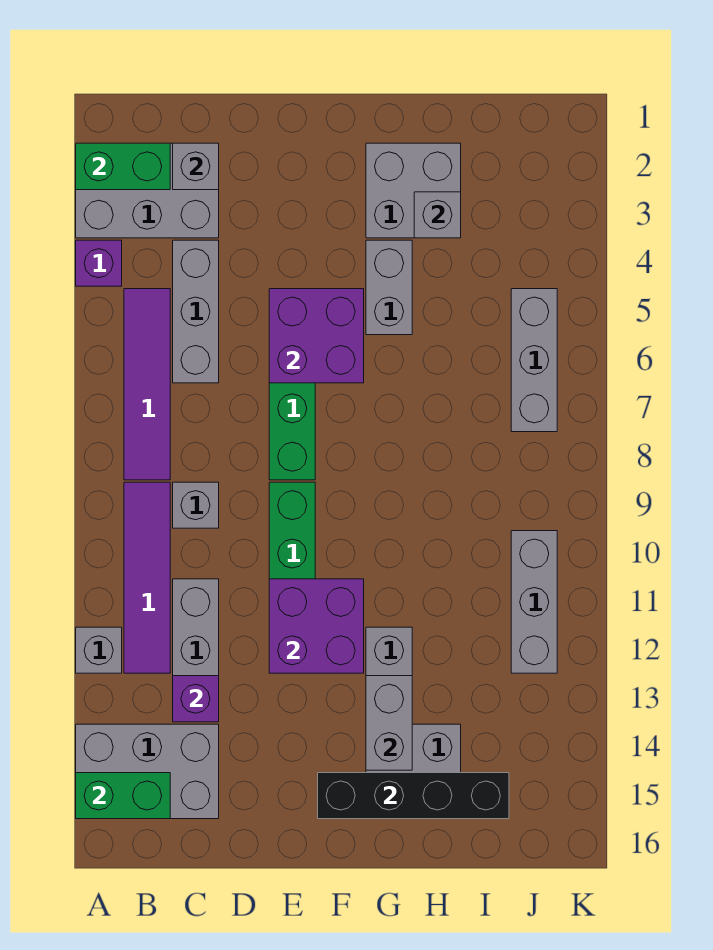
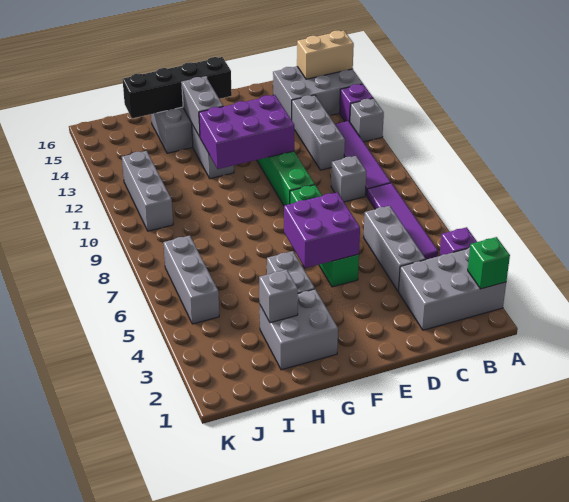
green brick A2:B2 level 2 -> green brick A2 level 2
green brick A15:B15 level 2 -> tan brick A15:B15 level 2
grey brick C2 level 2 -> none
purple brick C13 level 2 -> purple brick A13 level 1
purple brick E11:F12 level 2 -> purple brick E11:G12 level 2

